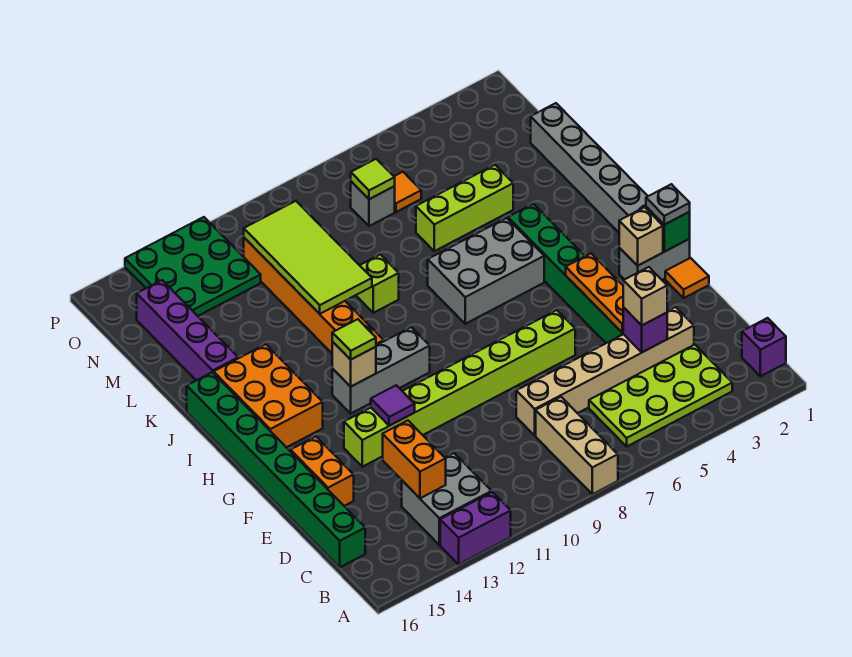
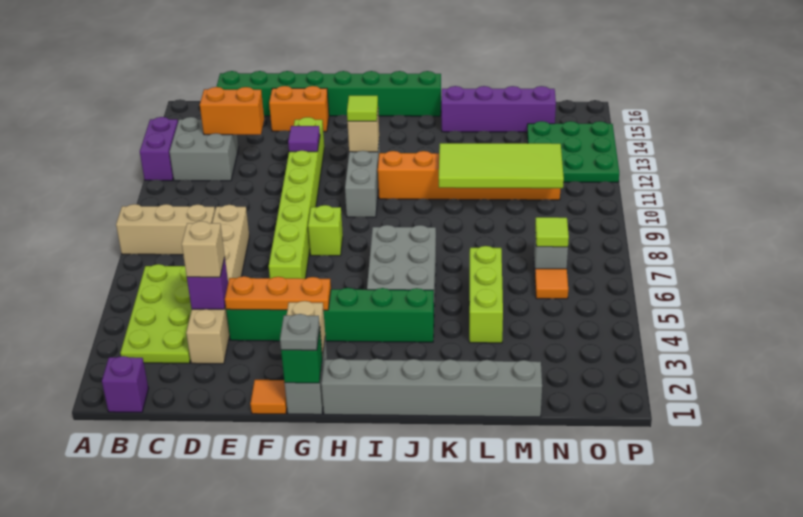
orange brick H14:J15 level 1 -> none
lime brick K9 level 1 -> lime brick G8 level 1

